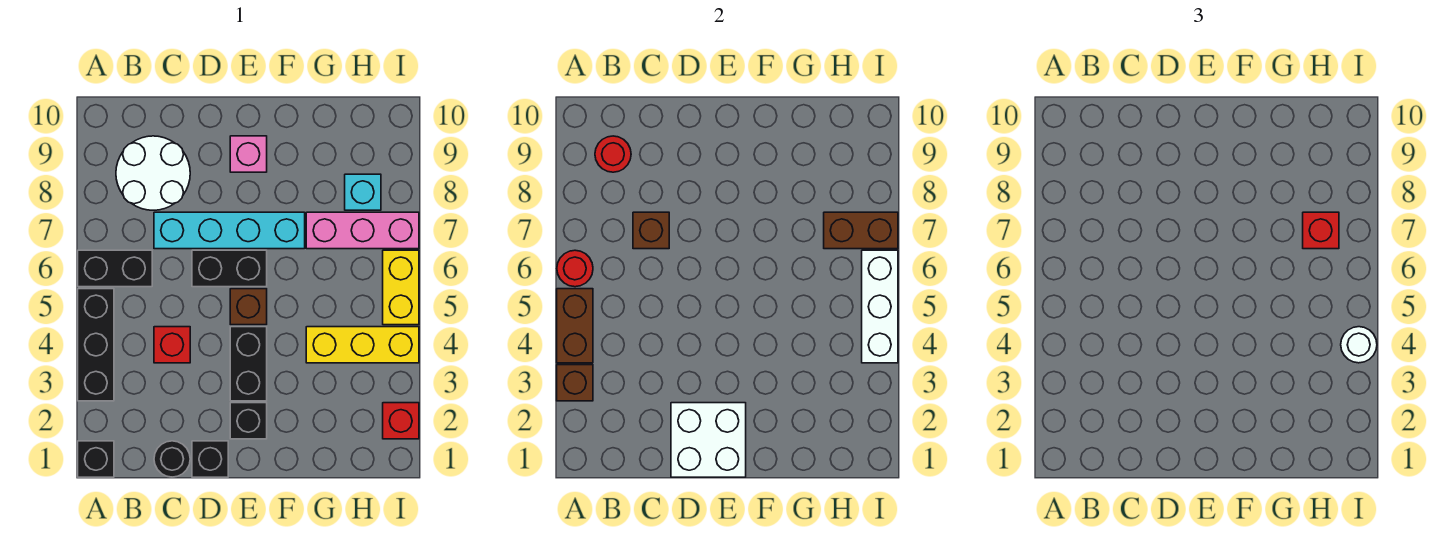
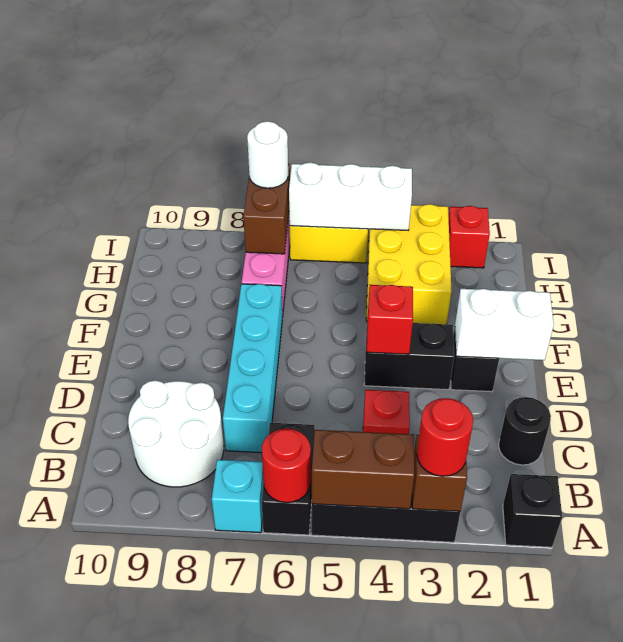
red round brick B9 level 2 -> red round brick A3 level 3
brown brick C7 level 2 -> none
black brick D1 level 1 -> none
white brick D1:E2 level 2 -> white brick E1:E2 level 2
black brick D6:E6 level 1 -> none
brown brick E5 level 1 -> none
pink brick E9 level 1 -> none
yellow brick G4:I4 level 1 -> yellow brick G3:I4 level 1
red brick H7 level 3 -> red brick E4 level 2
cyan brick H8 level 1 -> cyan brick A7 level 1
white round brick I4 level 3 -> white round brick I7 level 3

